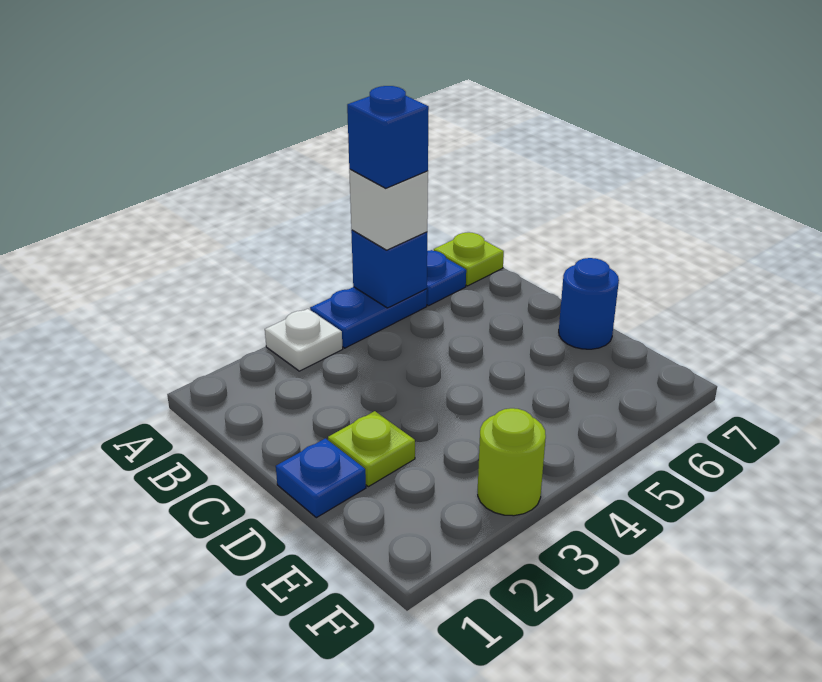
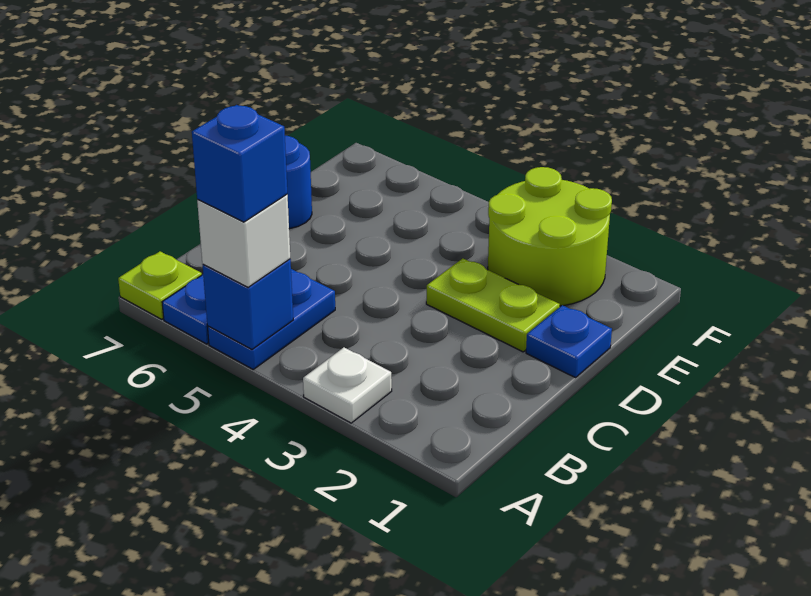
blue plate A4:A5 level 1 -> blue plate A5:B5 level 1
lime plate D2 level 1 -> lime plate D2:D3 level 1
lime round brick F3 level 1 -> lime round brick E2:F3 level 1

